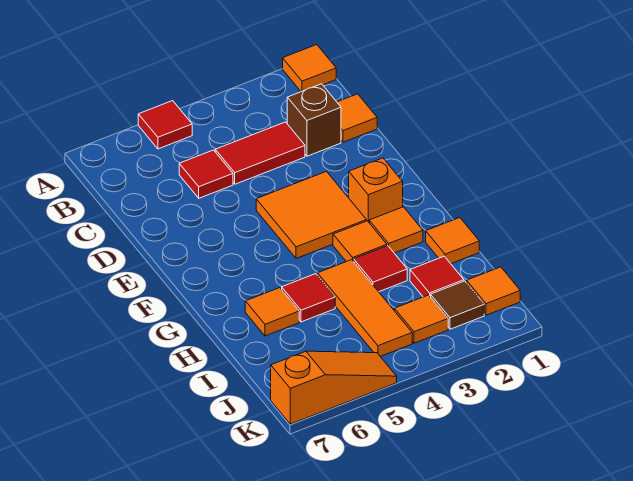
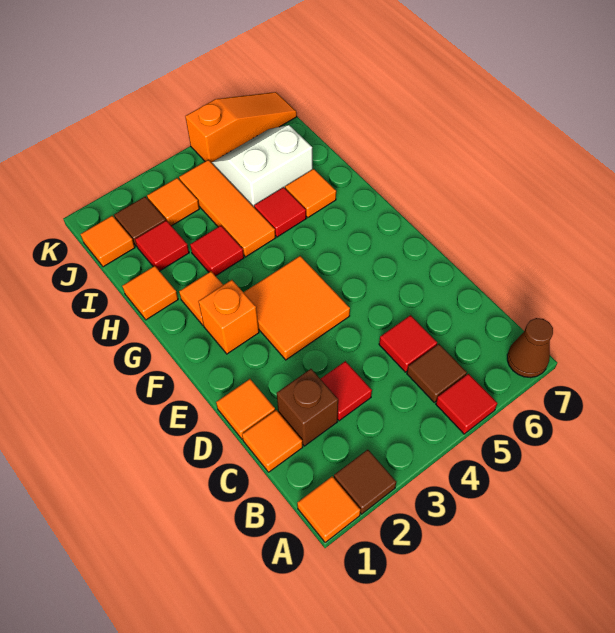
none -> brown tile A2 level 1
none -> brown cone A7 level 1
none -> brown tile B5 level 1
red tile C3:C4 level 1 -> red tile C3 level 1
orange tile G3 level 1 -> orange tile D1 level 1
none -> white slope I5:J6 level 1 top I
orange slope K5:K7 level 1 top 7 -> orange slope K5:K7 level 1 top 5

